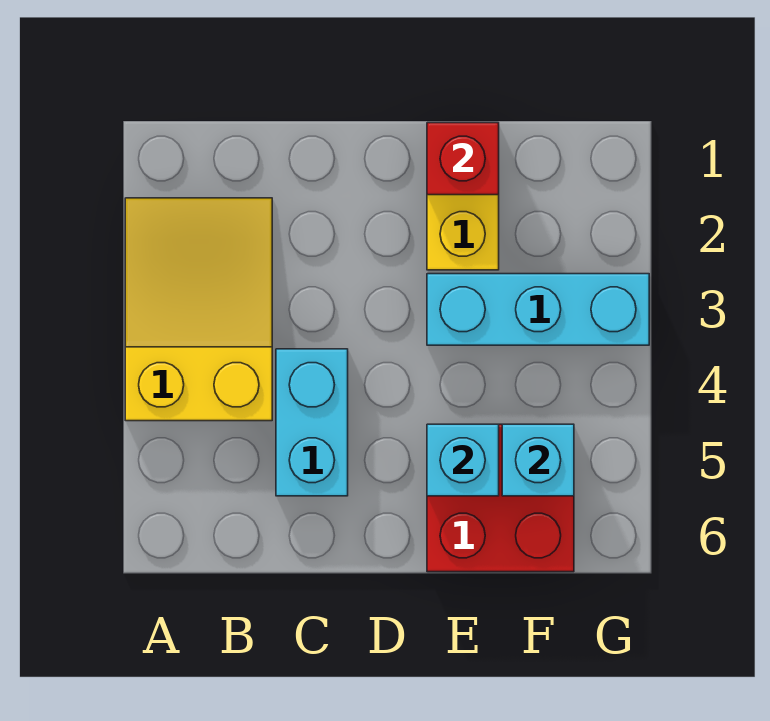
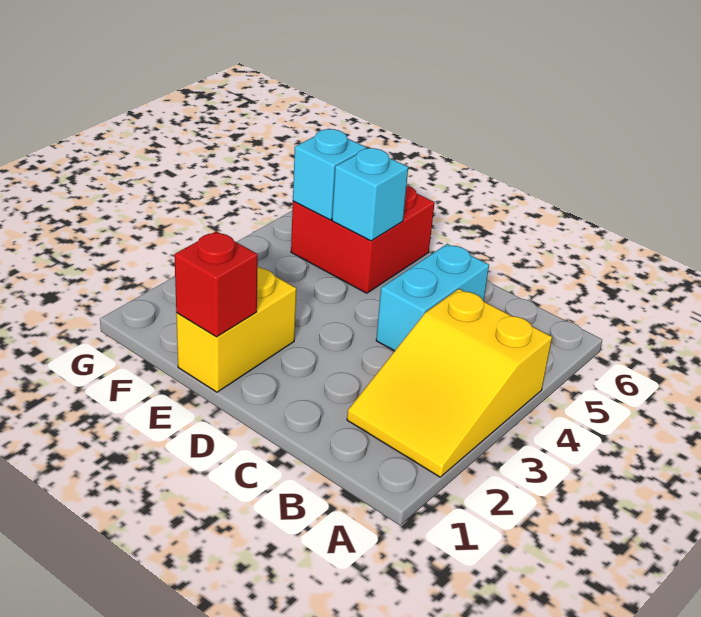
cyan brick E3:G3 level 1 -> none

